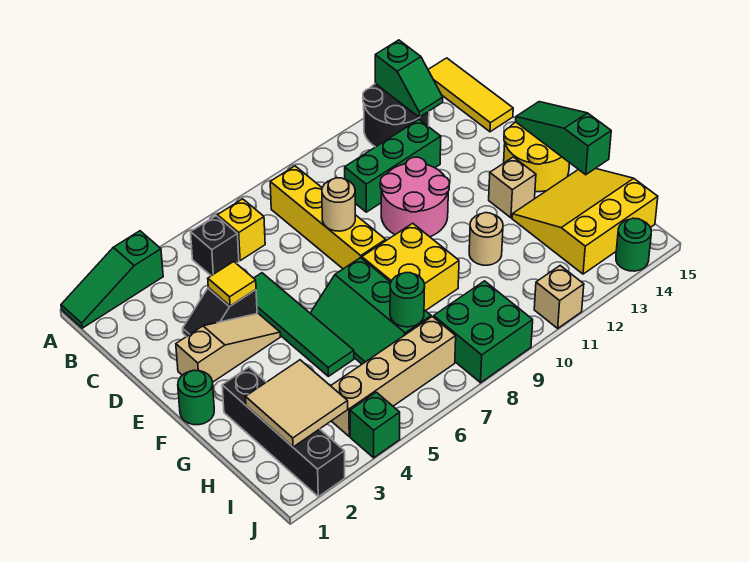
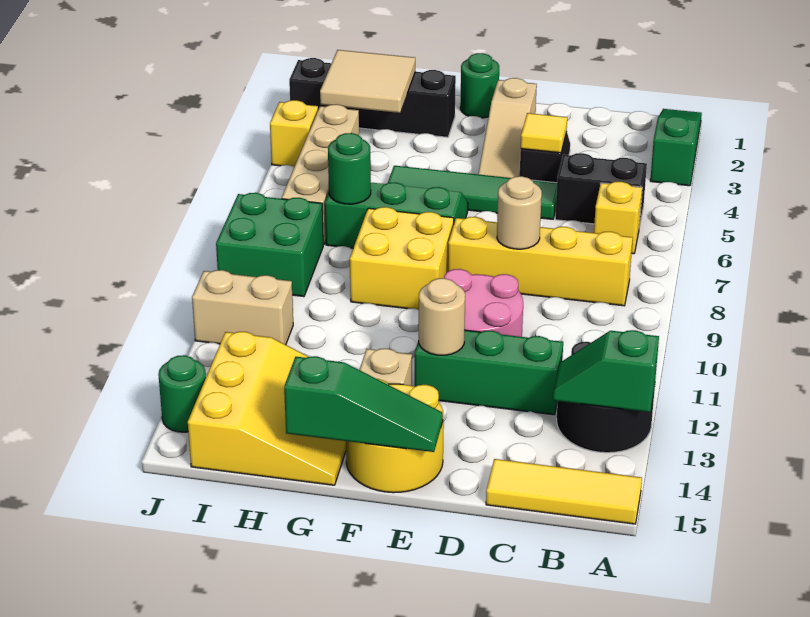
black brick B5 level 1 -> black brick B5:C5 level 1
green brick C10:C12 level 1 -> green brick C12:E12 level 1
tan round brick G11 level 1 -> tan round brick E12 level 2
green brick J4 level 1 -> yellow brick J4 level 1
tan brick J11 level 1 -> tan brick I11:J11 level 1

